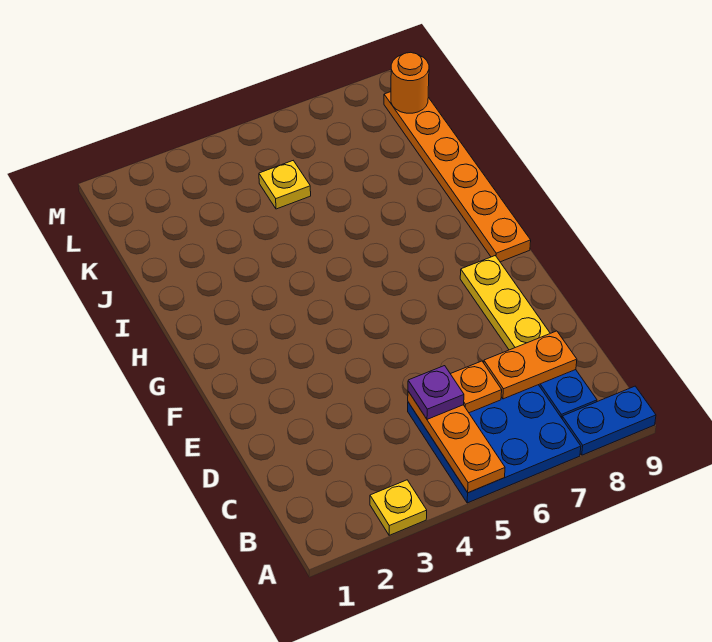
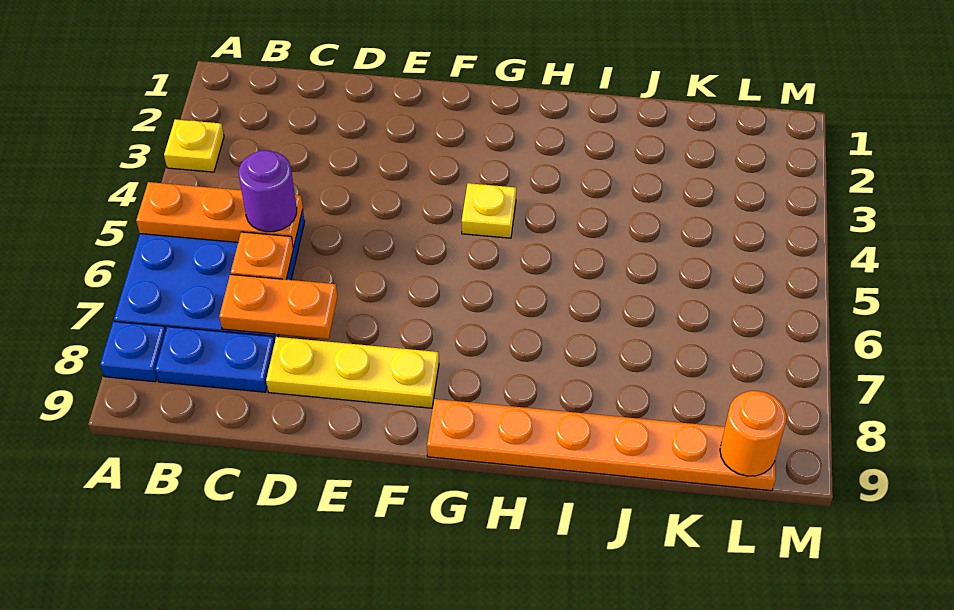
blue plate A8:A9 level 1 -> blue plate A8 level 1
purple plate C5 level 3 -> purple round brick C5 level 3
orange plate C7:C8 level 2 -> orange plate C7:D7 level 2
yellow plate K5 level 1 -> yellow plate G4 level 1

